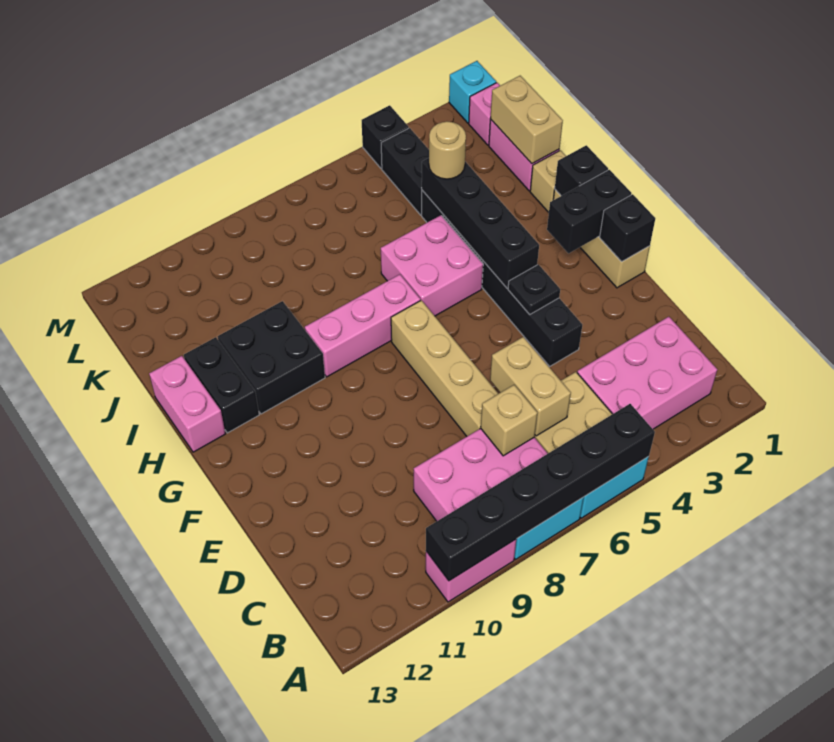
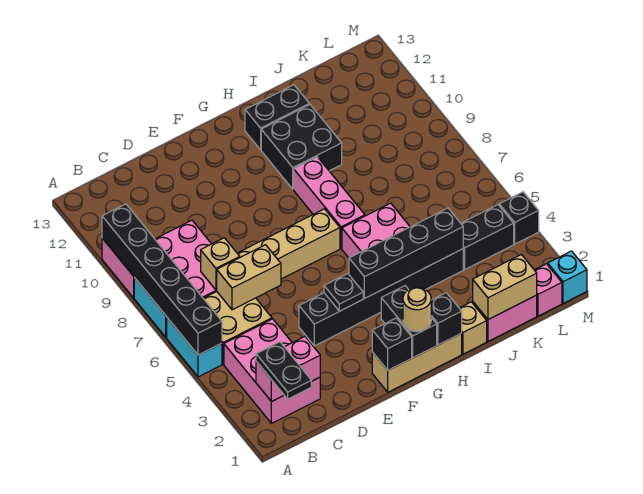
none -> black plate B1:B2 level 3
pink brick H13:I13 level 1 -> pink brick B2:C2 level 2
tan round brick J4 level 3 -> tan round brick G1 level 3

